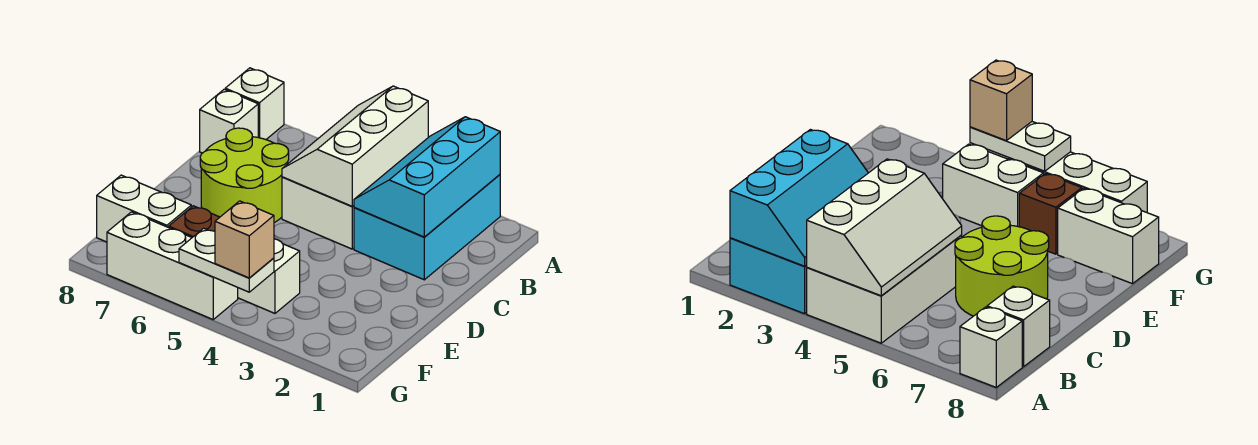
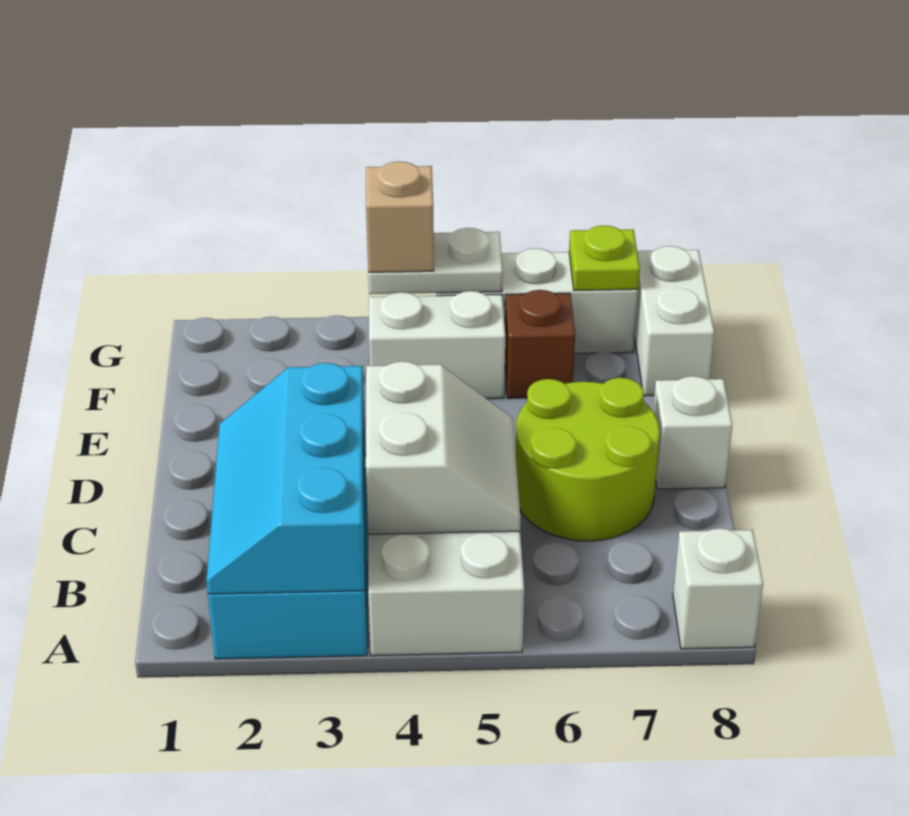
cyan slope A2:C3 level 2 top 2 -> cyan slope A2:C3 level 2 top 3
white slope A4:C5 level 2 top 4 -> white slope B4:C5 level 2 top 4
white brick B8 level 1 -> white brick D8 level 1
white brick F7:F8 level 1 -> white brick F8:G8 level 1
none -> lime plate G7 level 2

